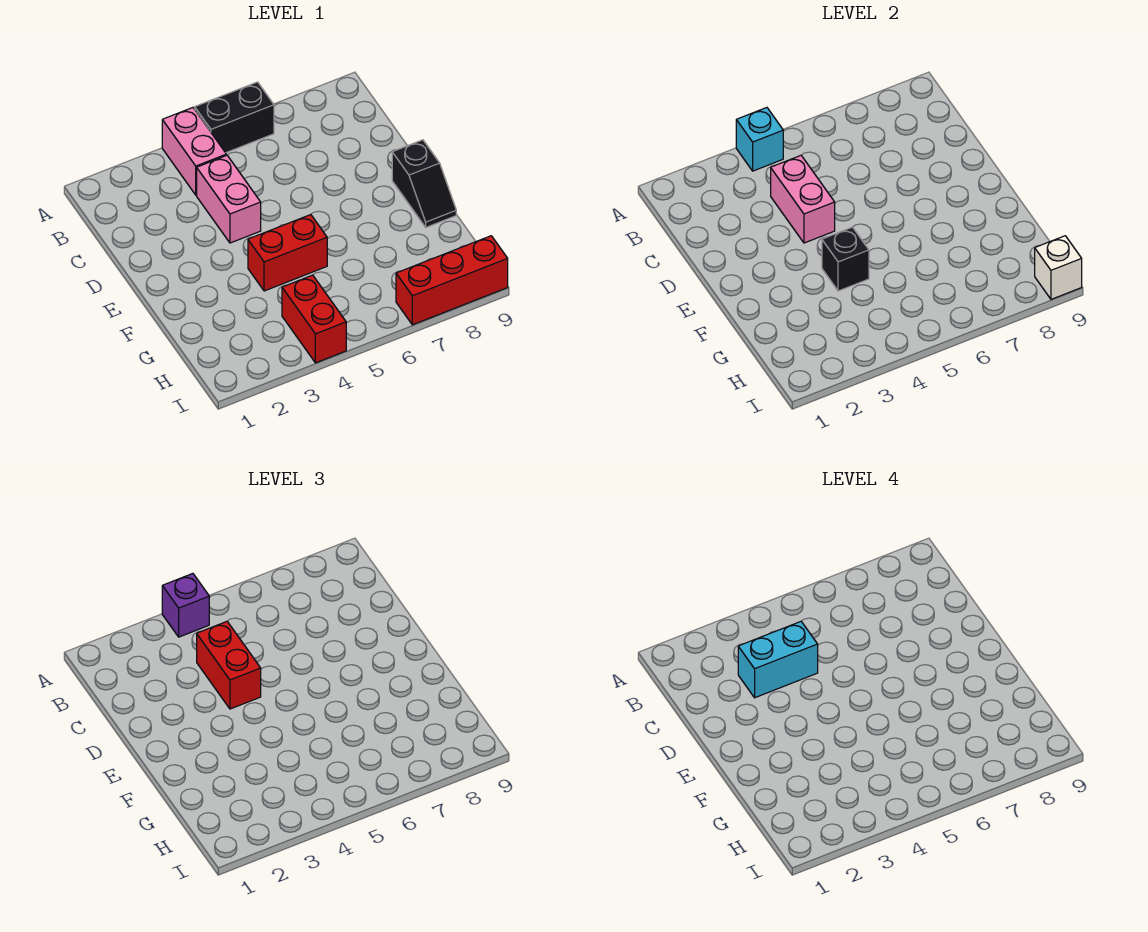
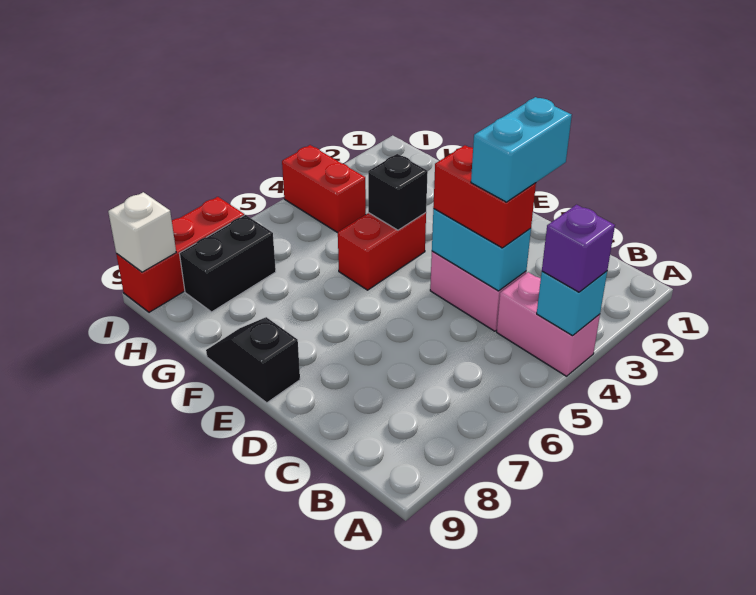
black brick A5:A6 level 1 -> black brick H7:H8 level 1
pink brick C4:D4 level 2 -> cyan brick C4:D4 level 2

